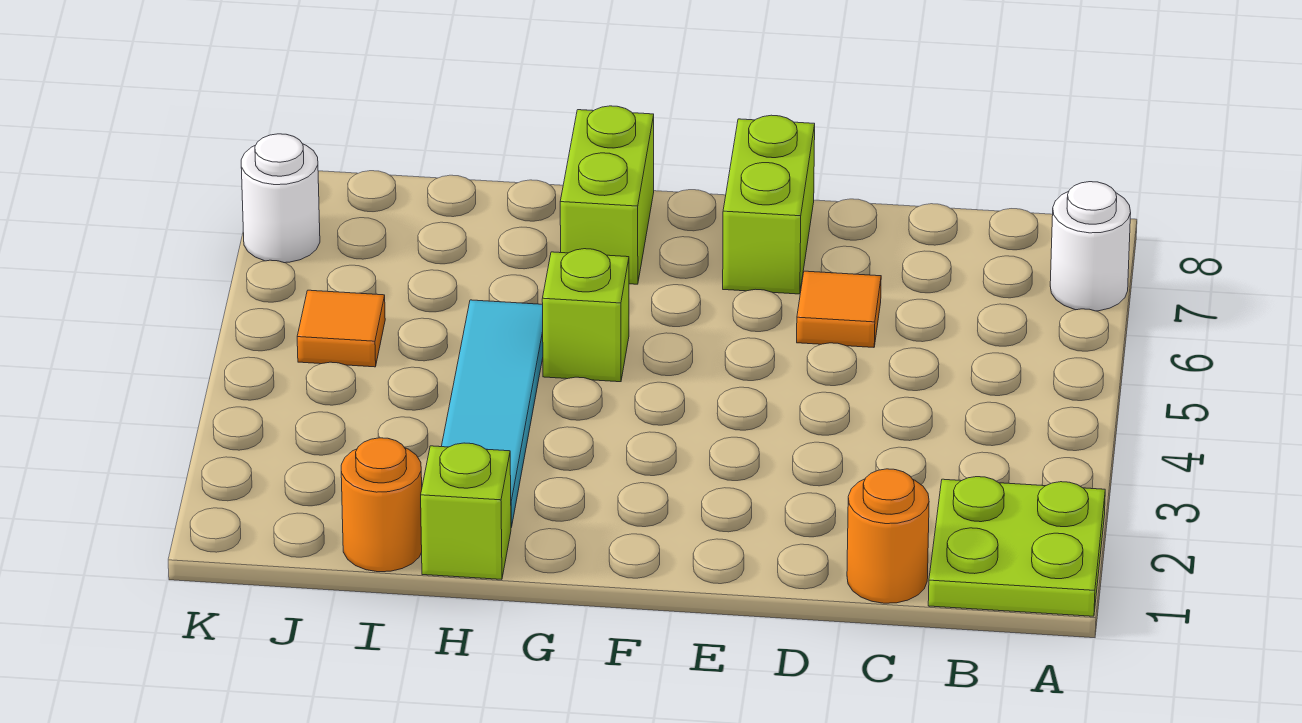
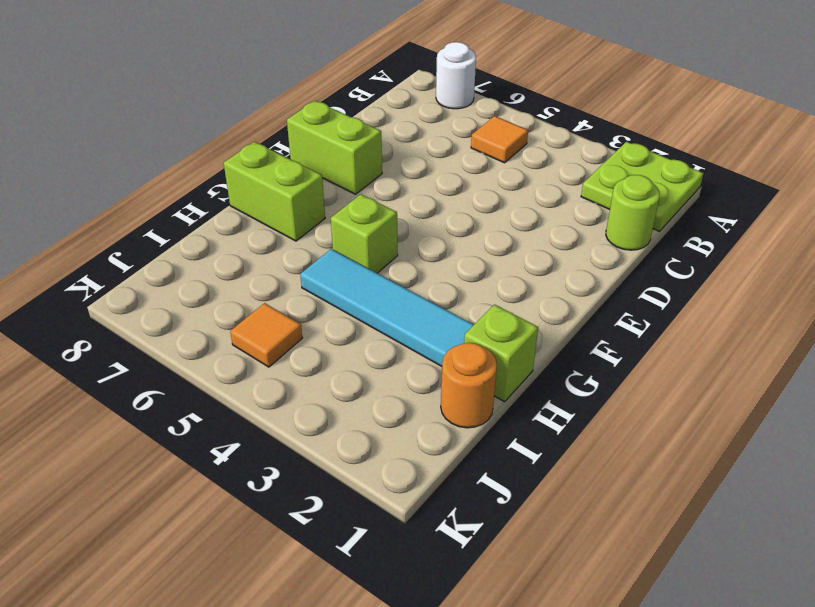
orange round brick C1 level 1 -> lime round brick C1 level 1
orange tile D6 level 1 -> orange tile B5 level 1
white round brick K7 level 1 -> none

